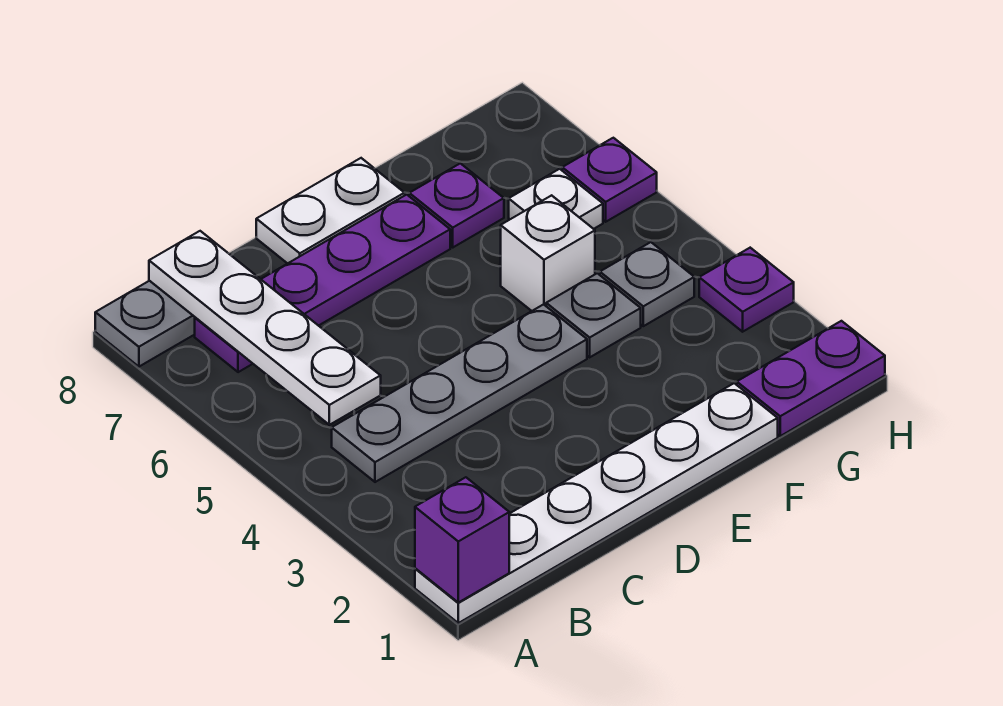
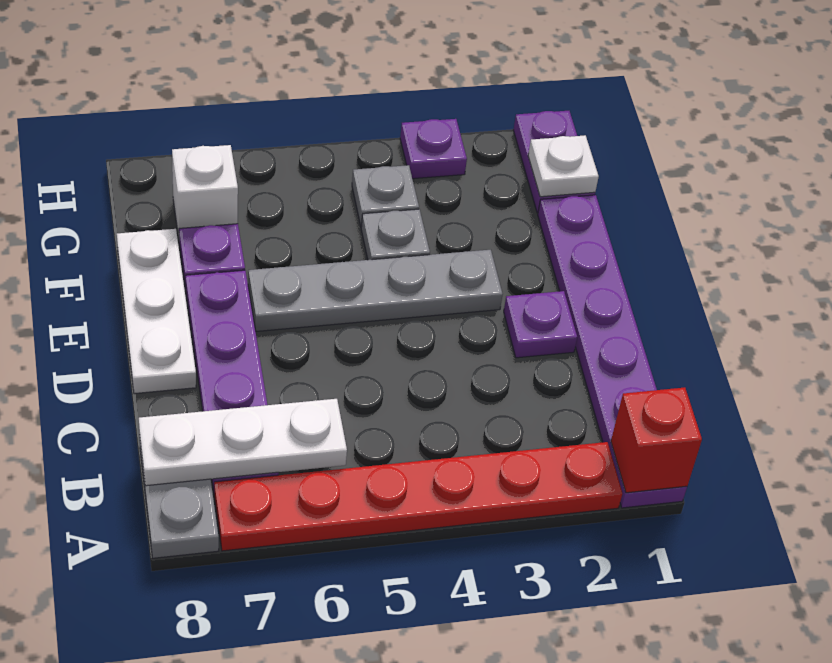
white plate A1:F1 level 1 -> purple plate A1:F1 level 1
purple brick A1 level 2 -> red brick A1 level 2
none -> red plate A2:A7 level 1
grey plate B4:E4 level 1 -> grey plate E3:E6 level 1
white plate B5:B8 level 2 -> white plate B6:B8 level 2
white plate D8:E8 level 1 -> white plate D8:F8 level 1
white brick F5 level 1 -> white brick G7 level 1
white plate G6 level 1 -> white plate G1 level 2
purple plate H6 level 1 -> purple plate D2 level 1

